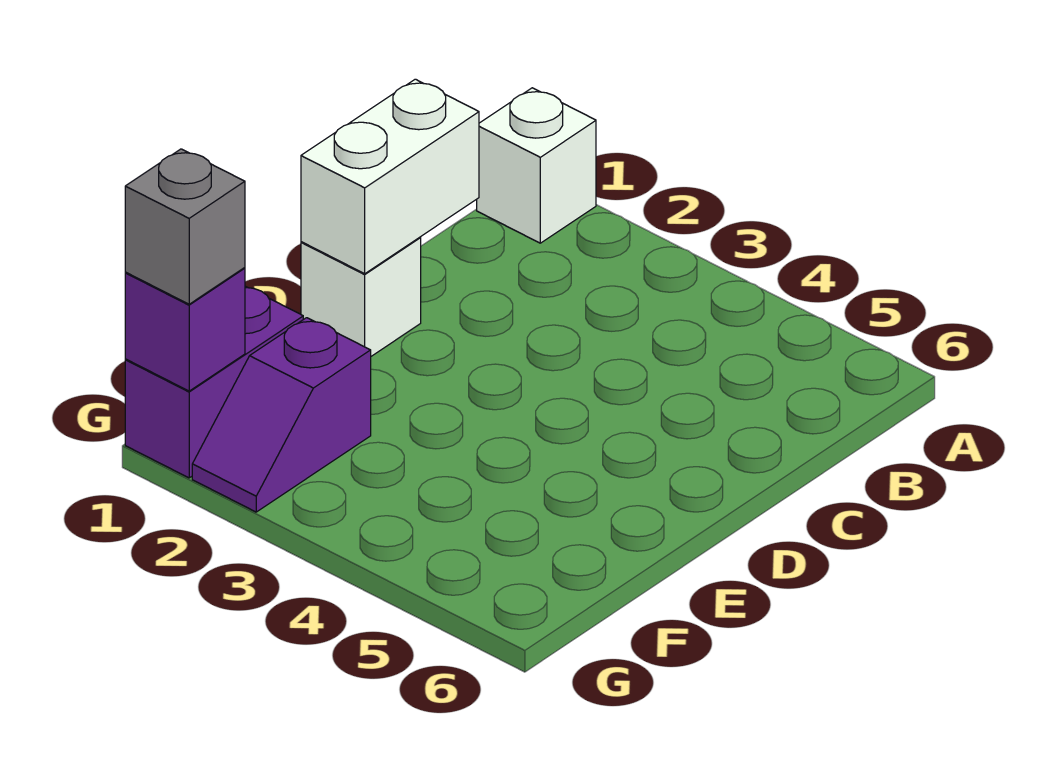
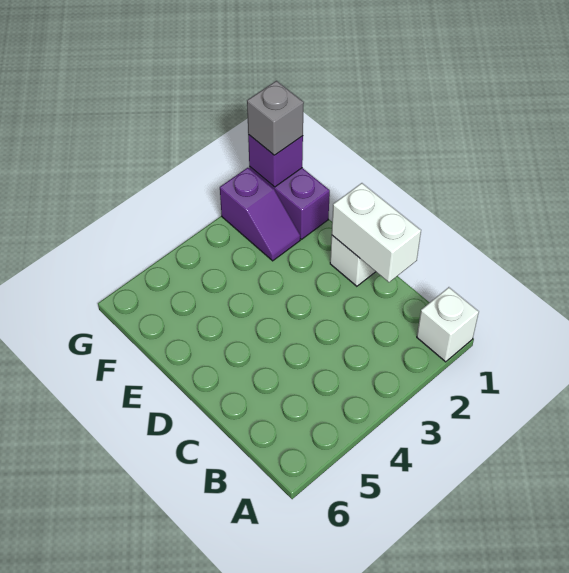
purple slope F2:G2 level 1 top F -> purple slope F2:G2 level 1 top G

